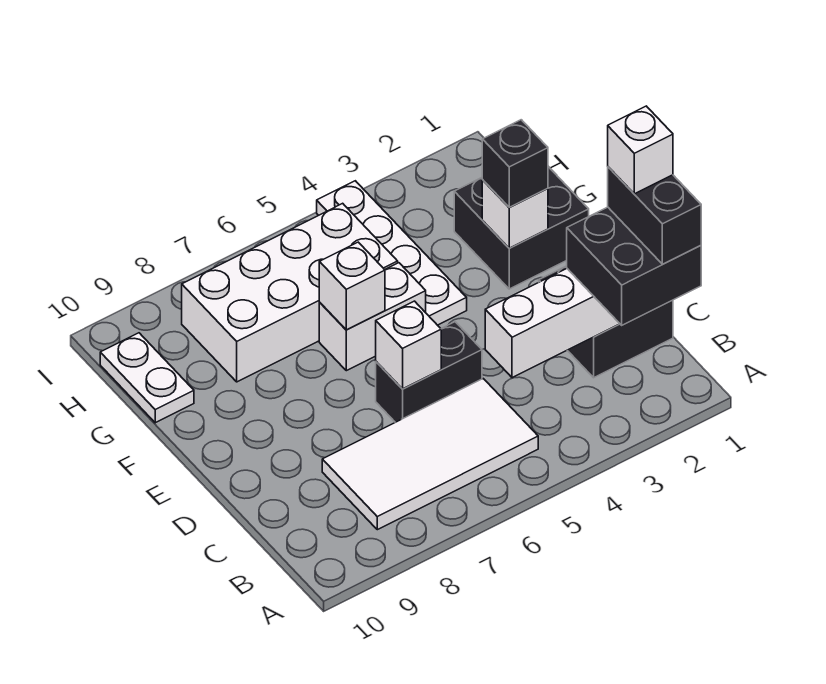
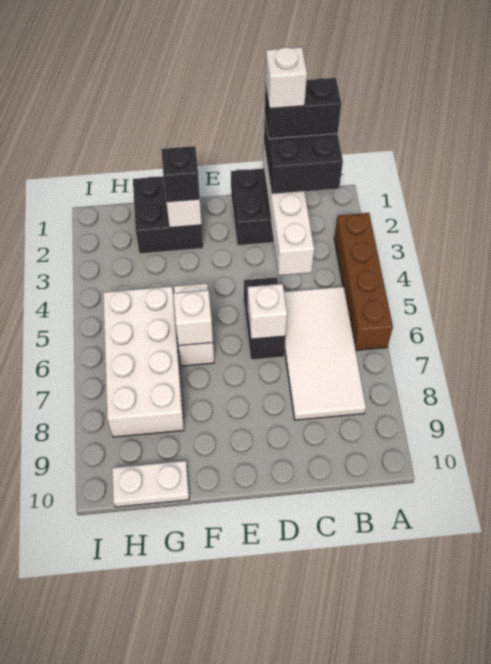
none -> brown brick A3:A6 level 1
white plate F4:I4 level 1 -> none

